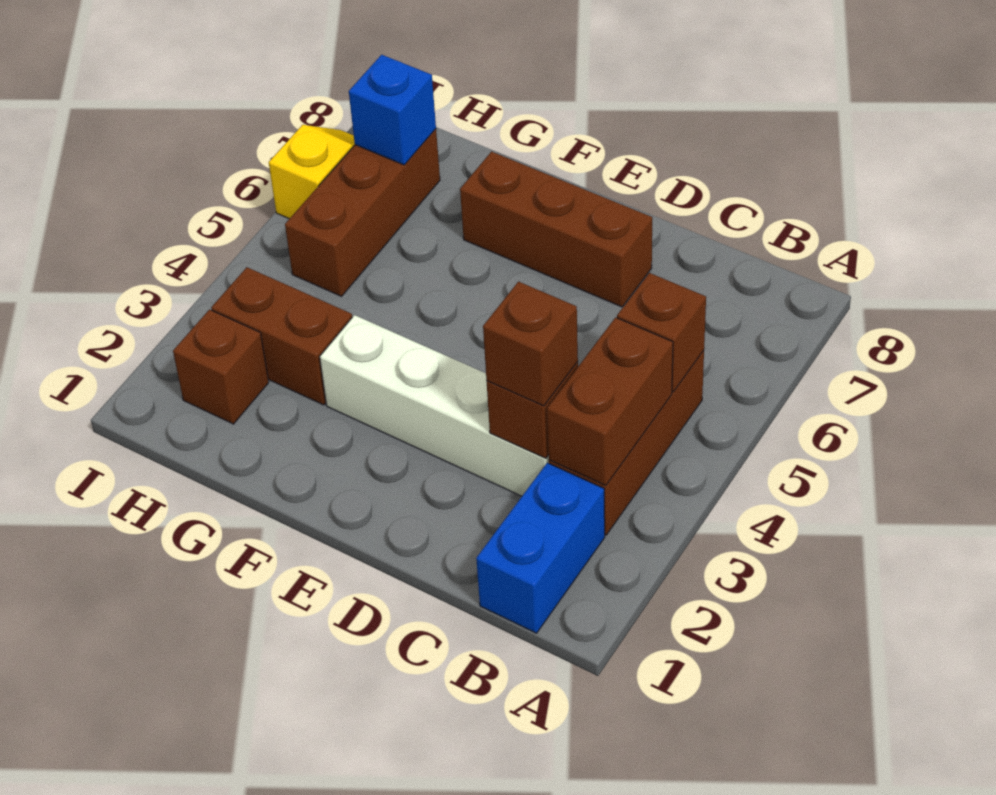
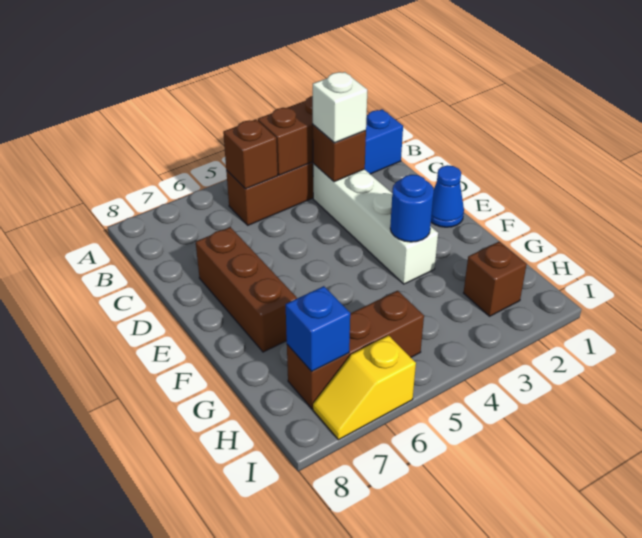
brown brick C3 level 3 -> white brick C3 level 3
none -> blue cone E1 level 1
none -> blue round brick F3 level 2
brown brick G3:H3 level 1 -> none

